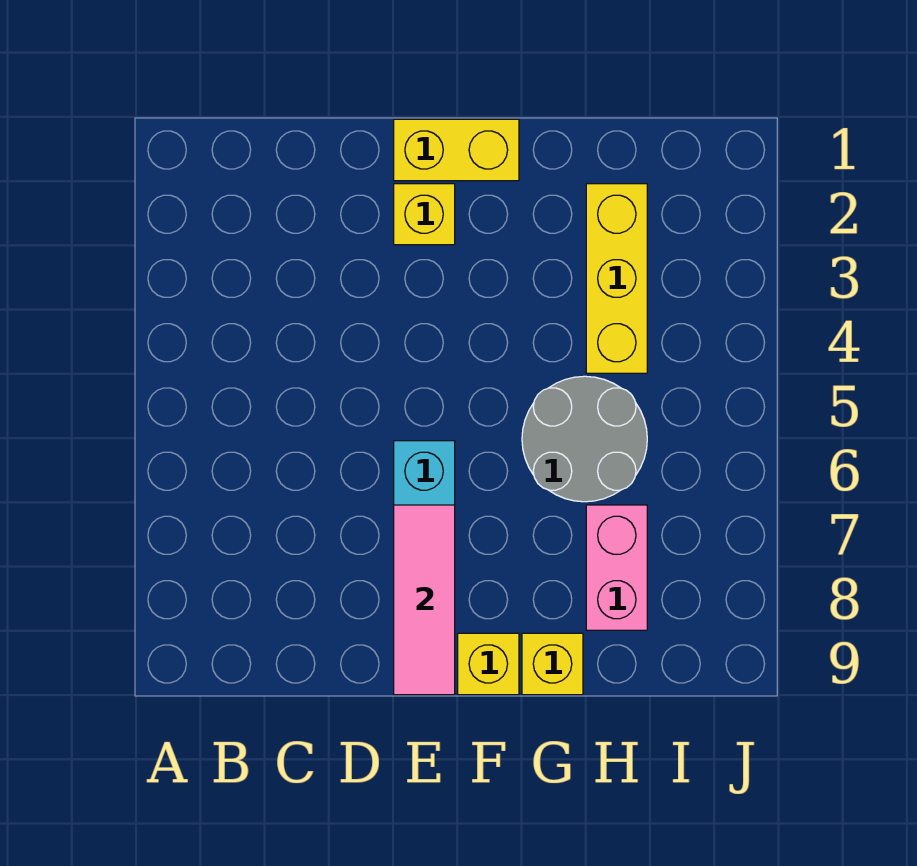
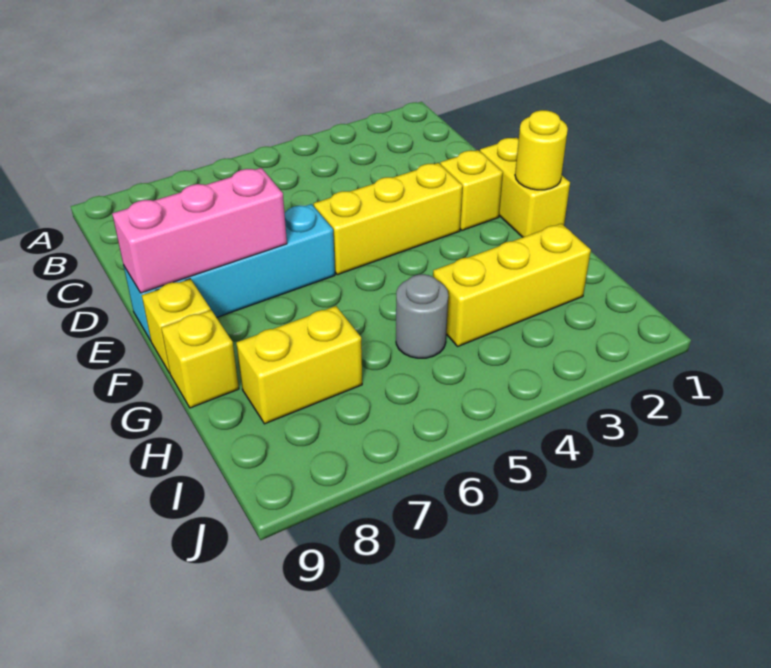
none -> yellow brick E3:E5 level 1
pink tile E7:E9 level 2 -> pink brick E7:E9 level 2
none -> yellow round brick F1 level 2
grey round brick G5:H6 level 1 -> grey round brick H5 level 1
pink brick H7:H8 level 1 -> yellow brick H7:H8 level 1

